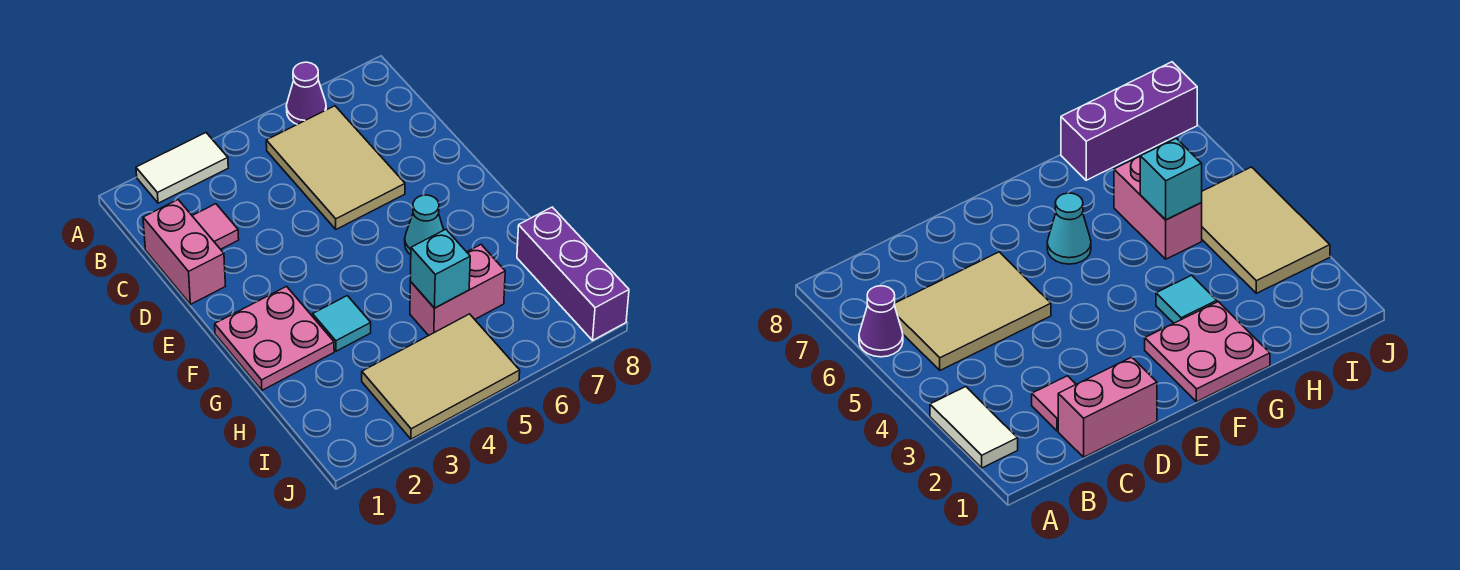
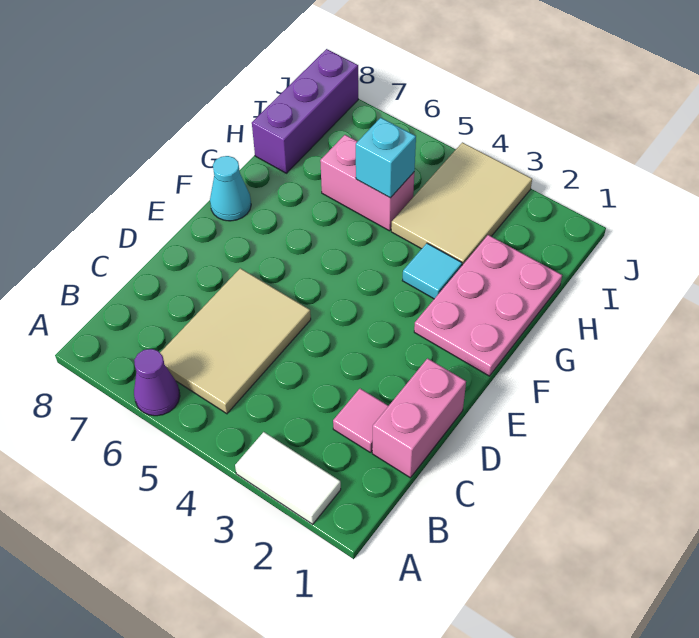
pink plate F1:G2 level 1 -> pink plate F1:H2 level 1
cyan cone F6 level 1 -> cyan cone F8 level 1
tan tile I3:J5 level 1 -> tan tile H3:J4 level 1

